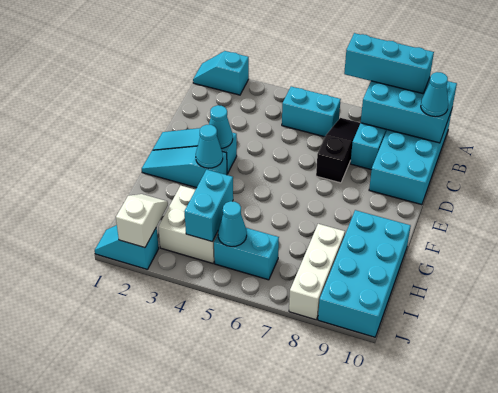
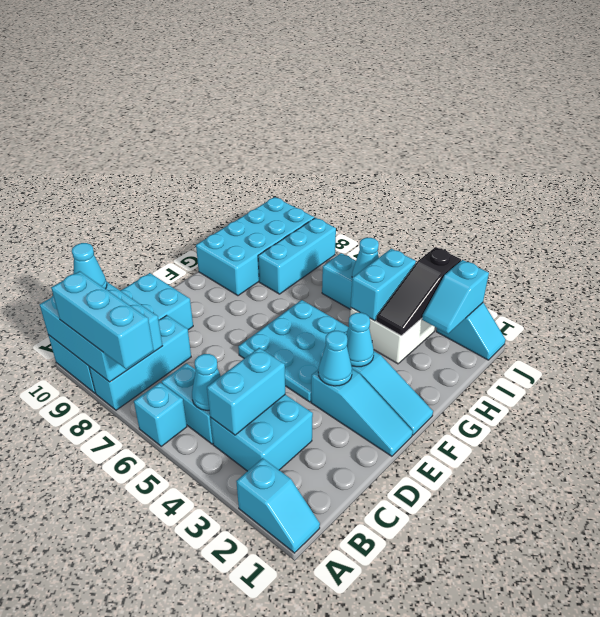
none -> cyan brick A6 level 1
none -> cyan brick B3:C4 level 1
none -> cyan brick B4:C4 level 2
none -> cyan cone B5 level 2
black slope B7:D7 level 1 top D -> black slope H3:J3 level 2 top J
none -> cyan plate E4:G6 level 1
white brick H8:J8 level 1 -> cyan brick H8:J8 level 1
white slope I2:J2 level 2 top J -> cyan slope I2:J2 level 2 top J

